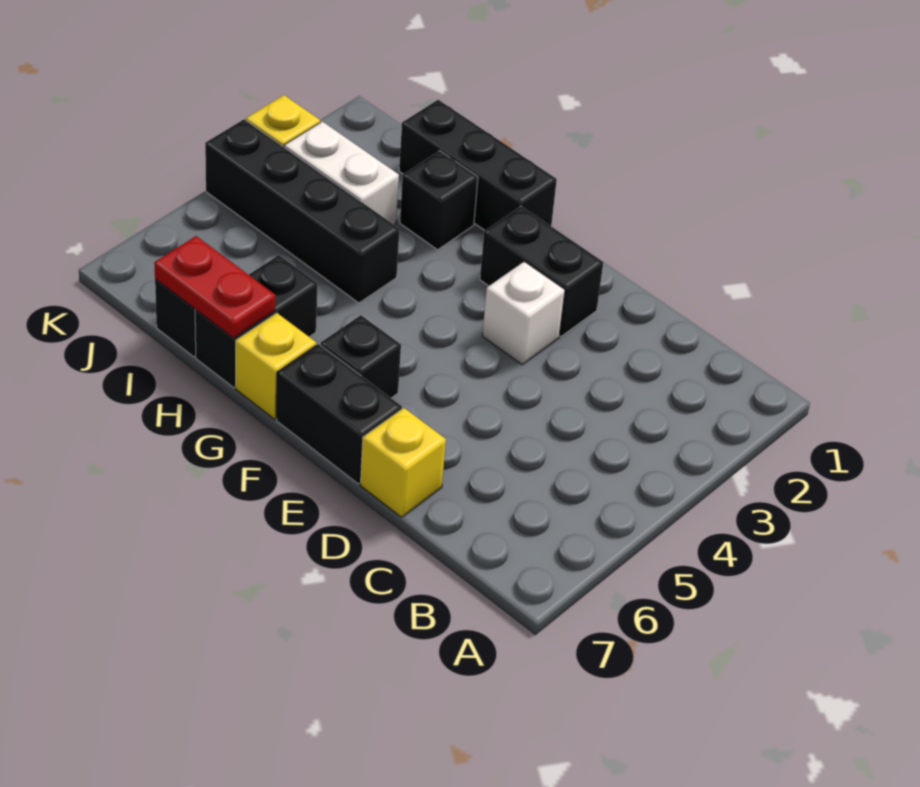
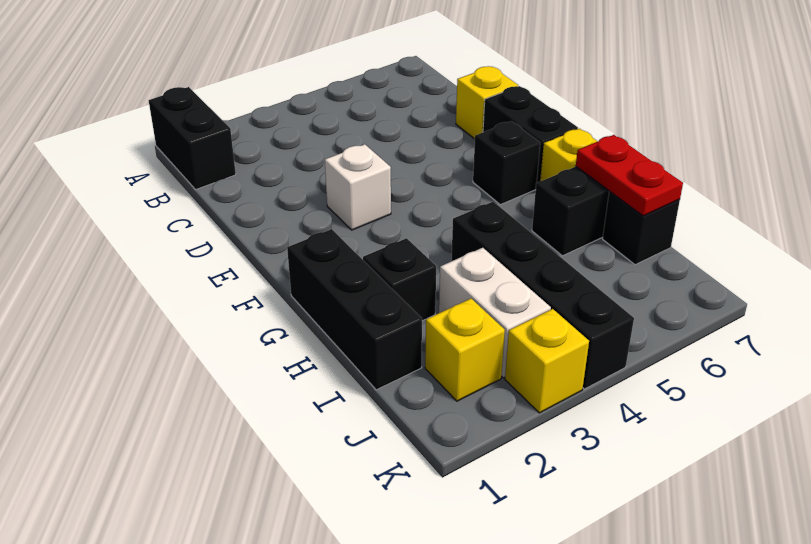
black brick E2:F2 level 1 -> black brick A1:B1 level 1
none -> yellow brick J2 level 1

